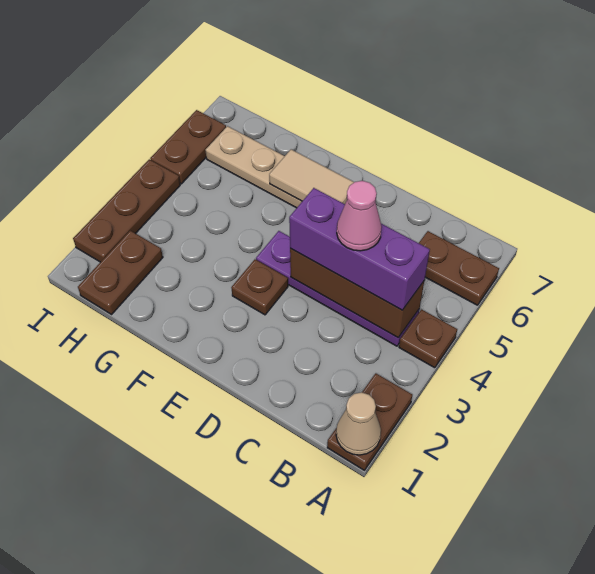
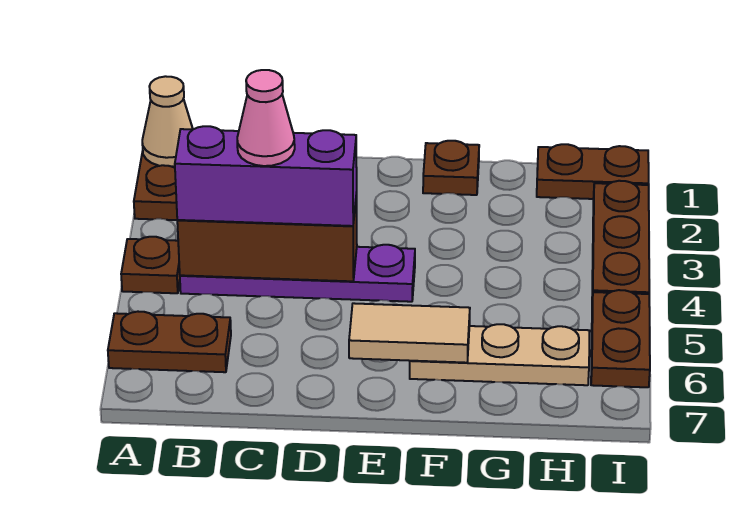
brown plate E3 level 1 -> brown plate F1 level 1
brown plate H1:H2 level 1 -> brown plate H1:I1 level 1

